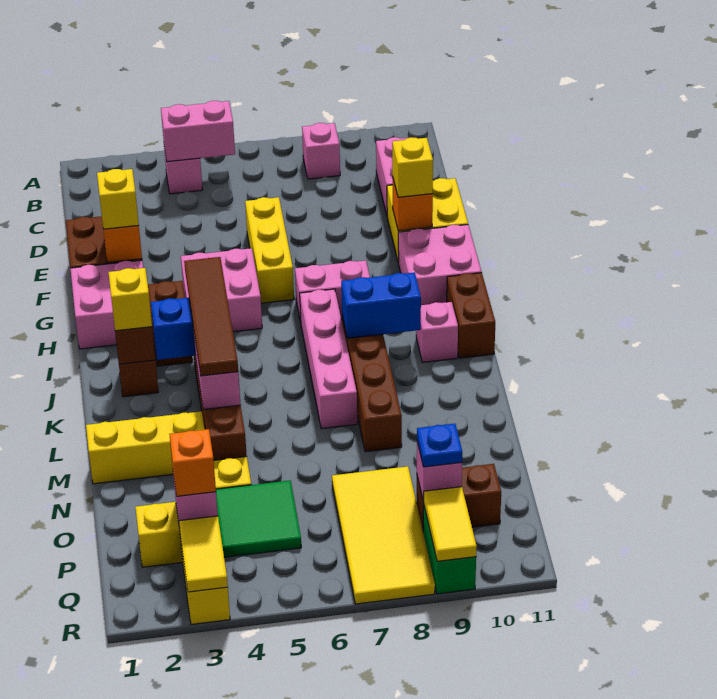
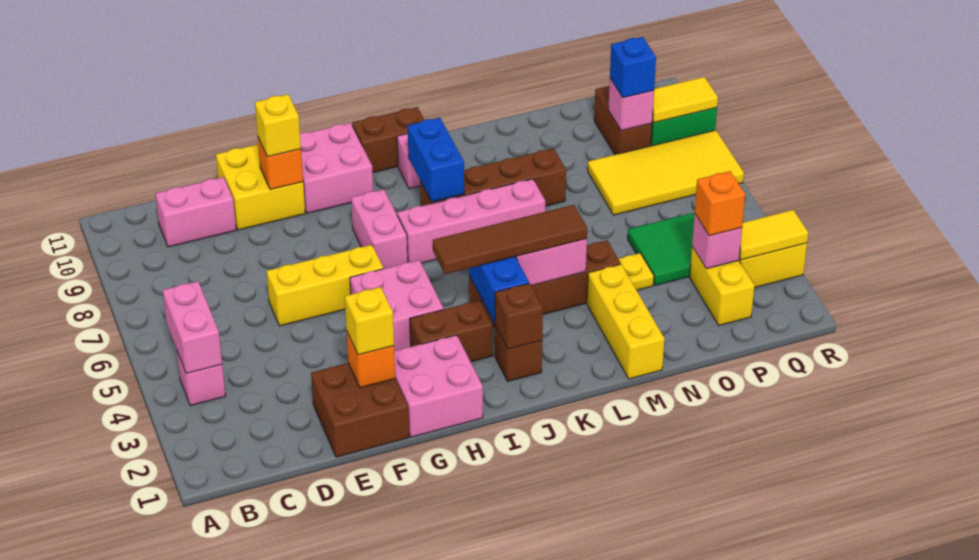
pink brick B8 level 1 -> none
yellow brick J2 level 3 -> none
blue plate P9 level 3 -> blue brick P9 level 3

